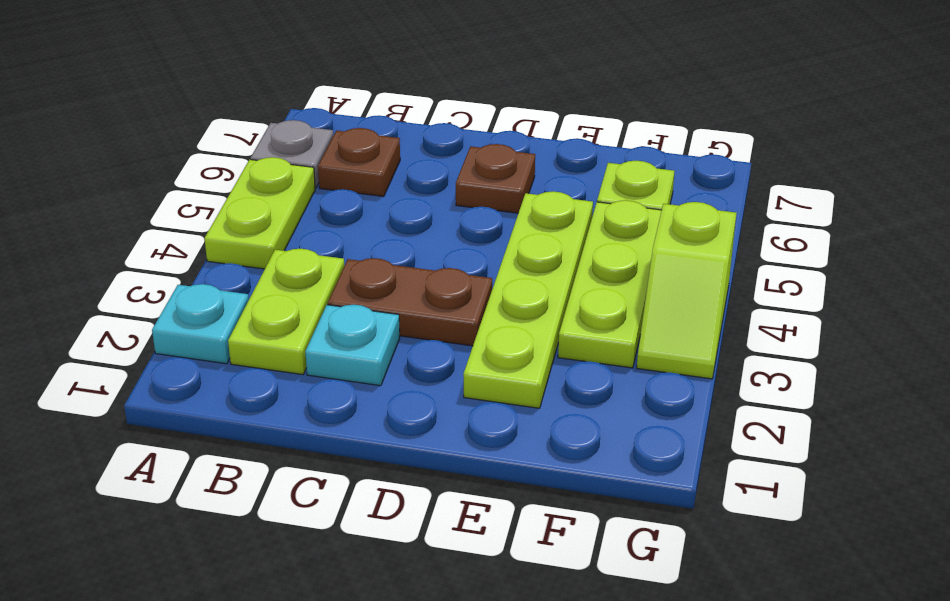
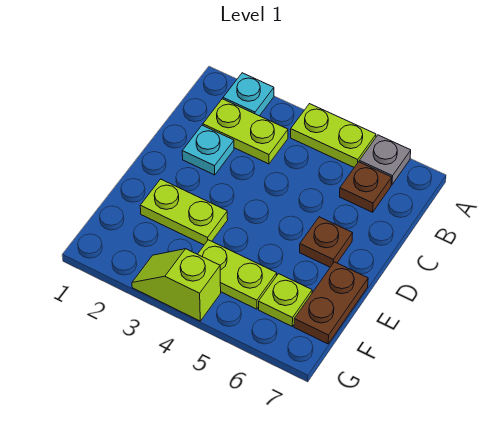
brown plate C3:D3 level 1 -> brown plate E7:F7 level 1
lime plate E2:E5 level 1 -> lime plate E2:E3 level 1
lime plate F3:F5 level 1 -> lime plate F4:F5 level 1

